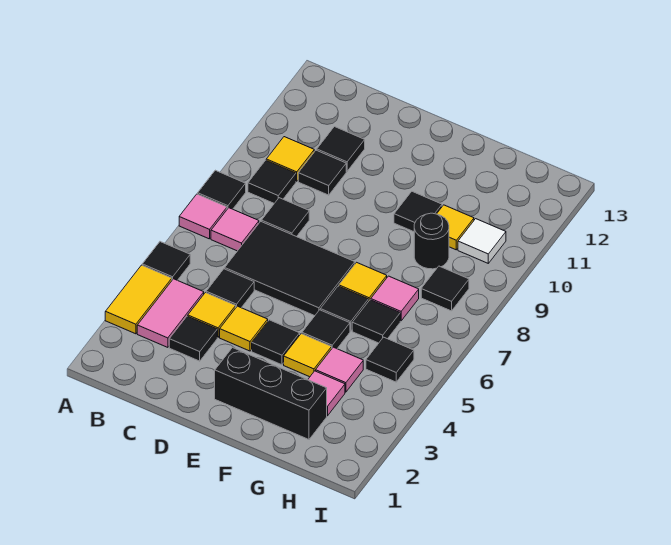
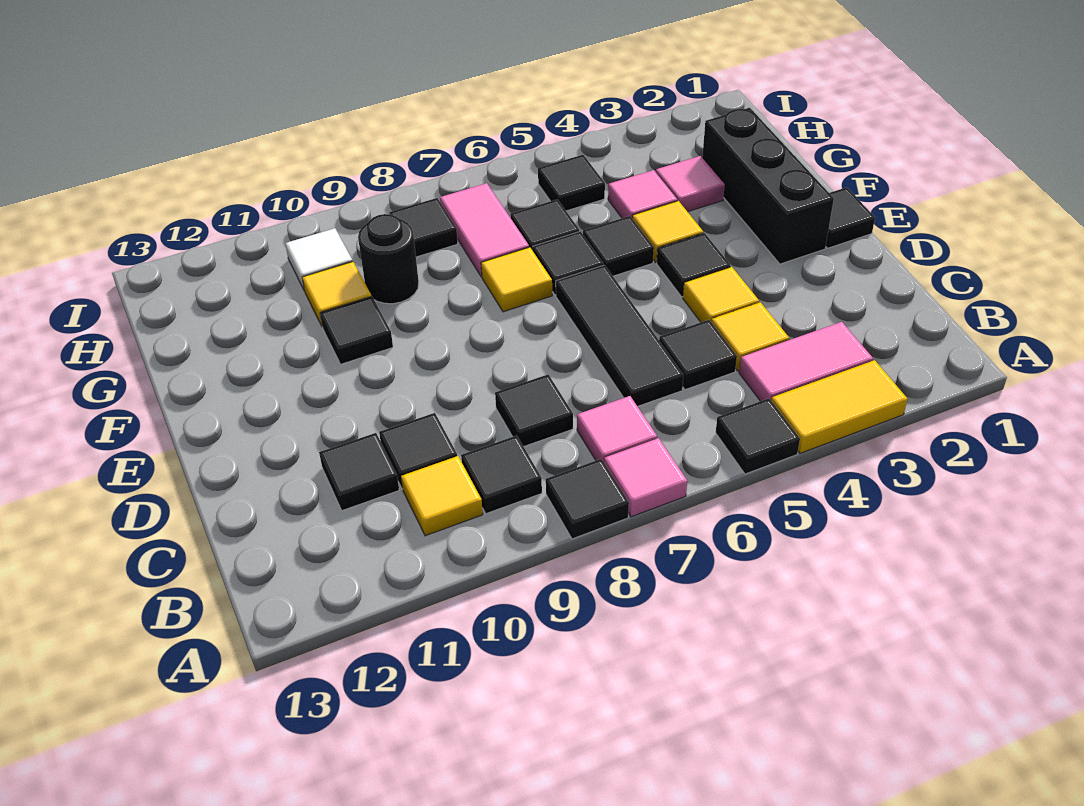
black tile C3 level 1 -> black tile E1 level 1
black tile C6:E7 level 1 -> black tile C6:E6 level 1
pink tile G7 level 1 -> pink tile G7:H7 level 1

